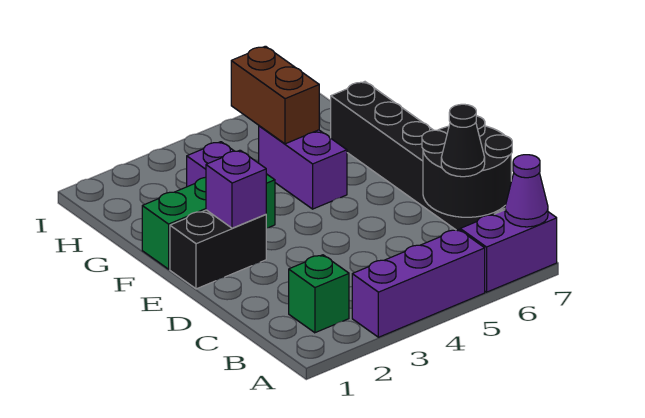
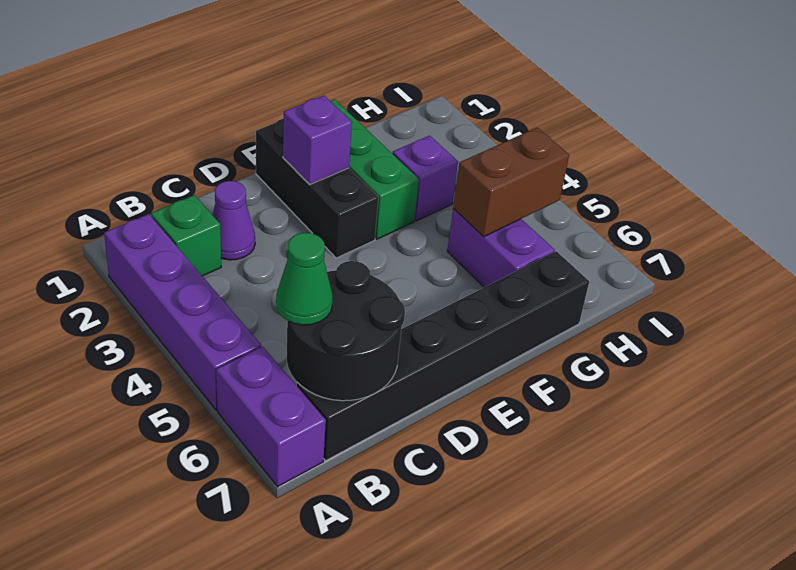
purple brick A3:A5 level 1 -> purple brick A2:A5 level 1
purple cone A7 level 2 -> purple cone C2 level 1
black cone B6 level 3 -> green cone B6 level 3
black brick E1:E2 level 1 -> black brick E1:E3 level 1
purple brick F5:G5 level 1 -> purple brick G5:G6 level 1

